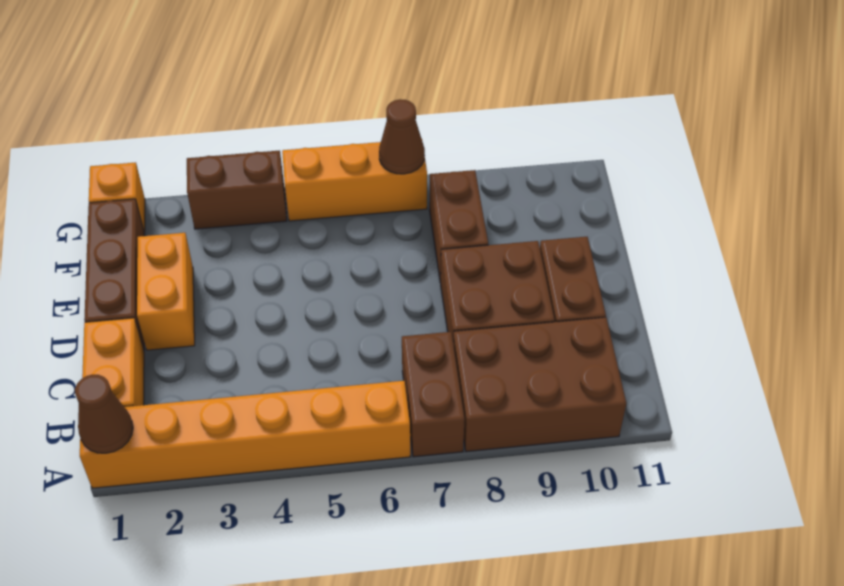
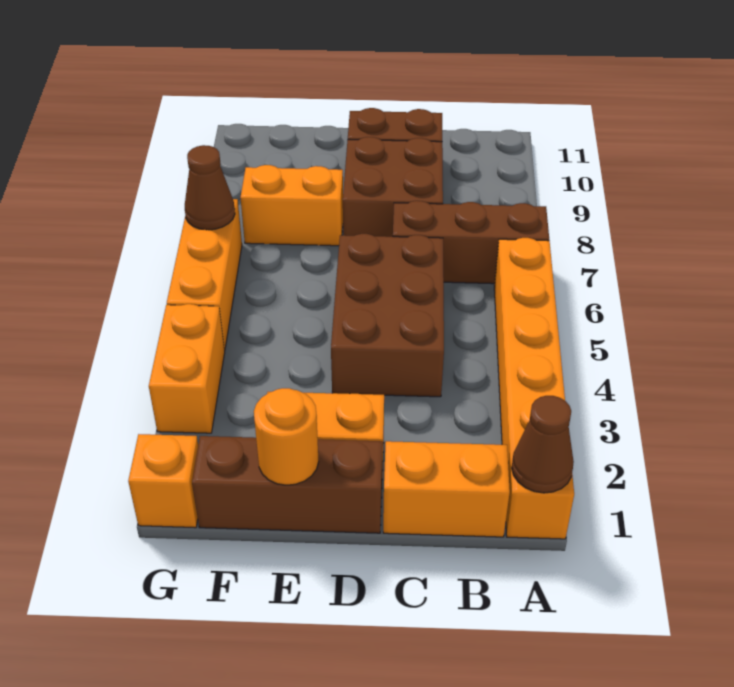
brown brick A7:B7 level 1 -> brown brick A7:C7 level 1
brown brick A8:B10 level 1 -> brown brick C4:D6 level 1
none -> orange round brick E1 level 2
brown brick E8:F8 level 1 -> orange brick E8:F8 level 1
brown brick G3:G4 level 1 -> orange brick G3:G4 level 1

